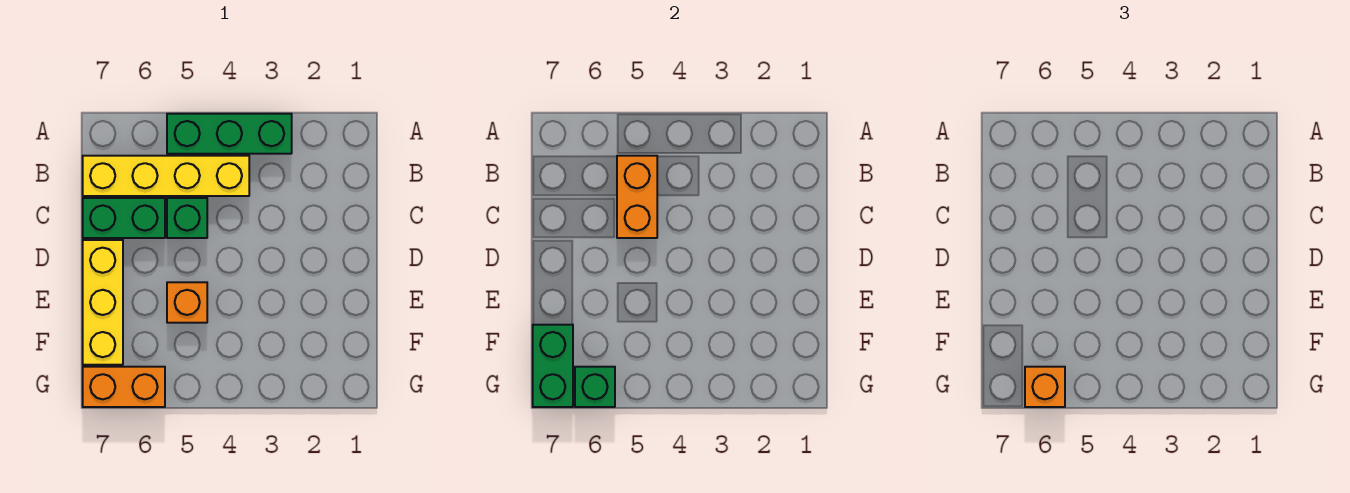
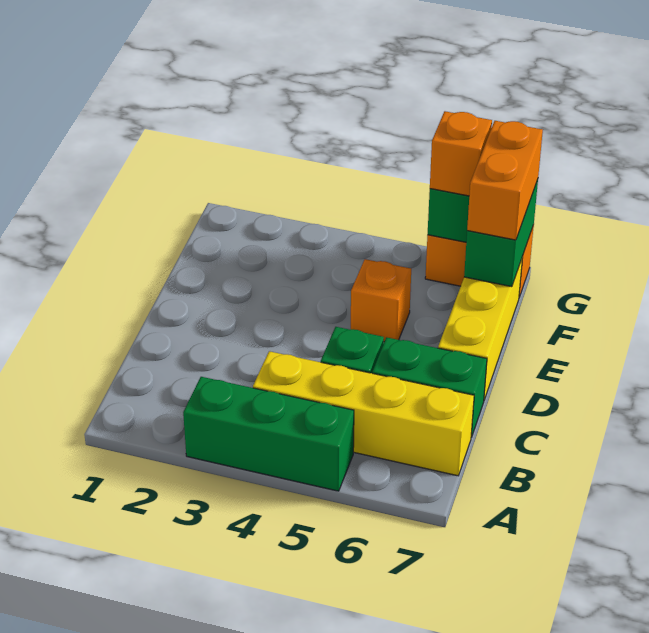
orange brick B5:C5 level 2 -> orange brick F7:G7 level 3

